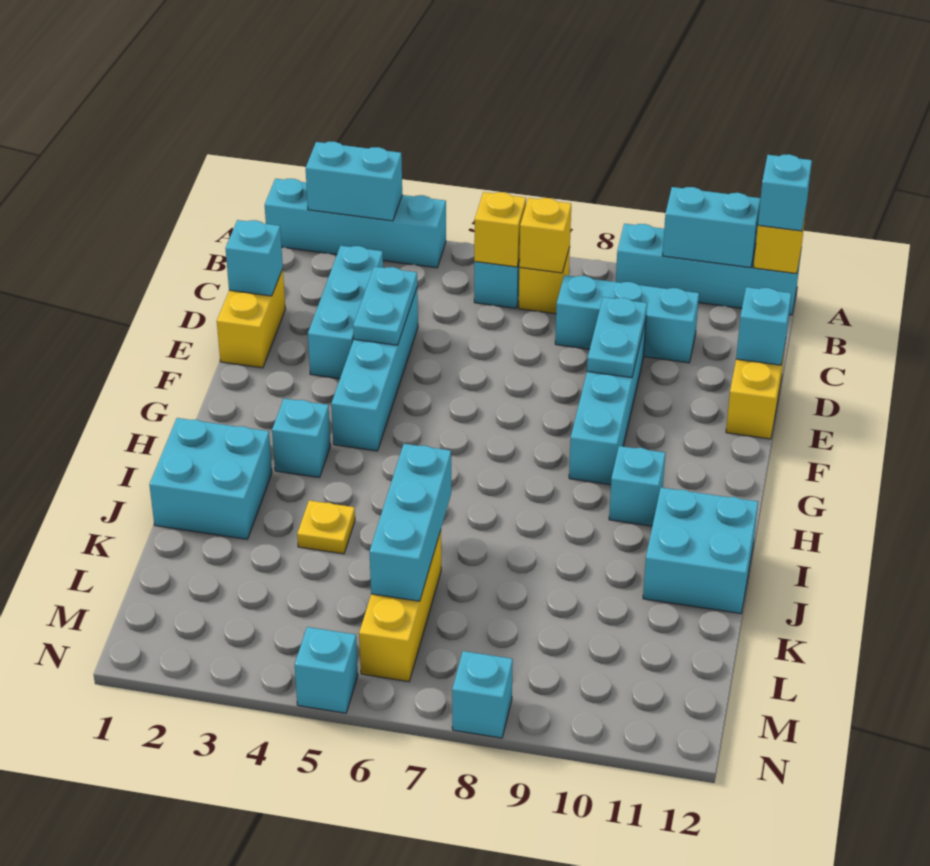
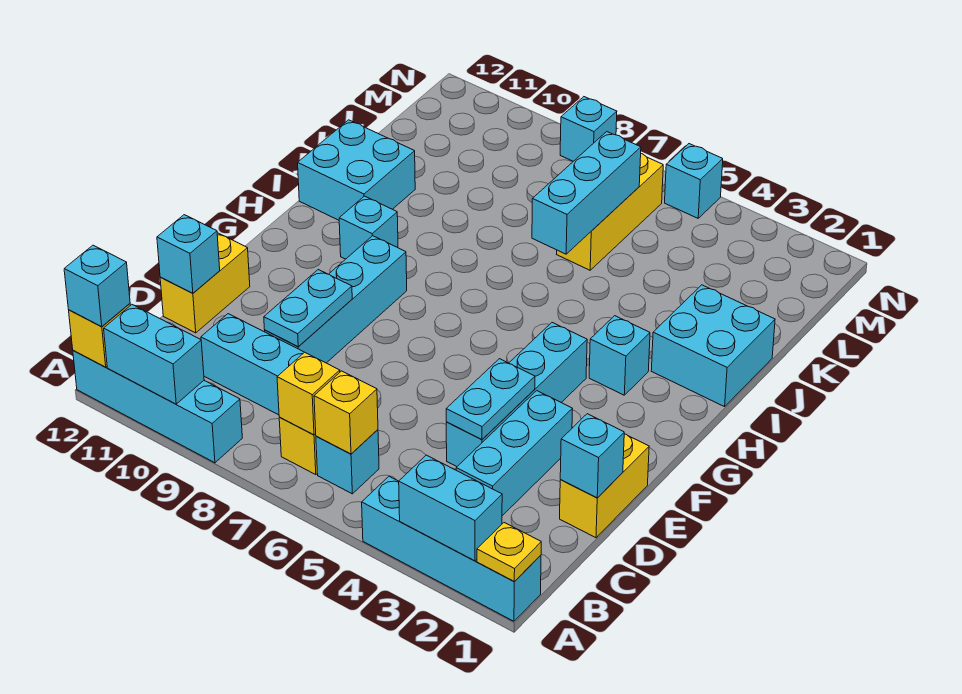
yellow plate J4 level 1 -> yellow plate A1 level 2

